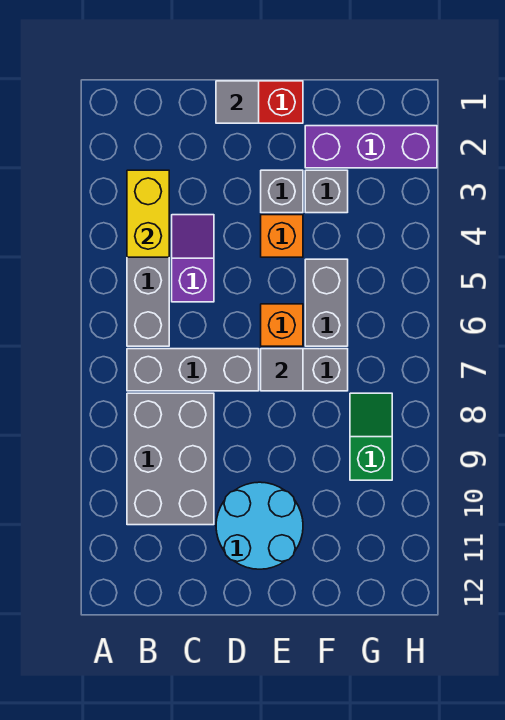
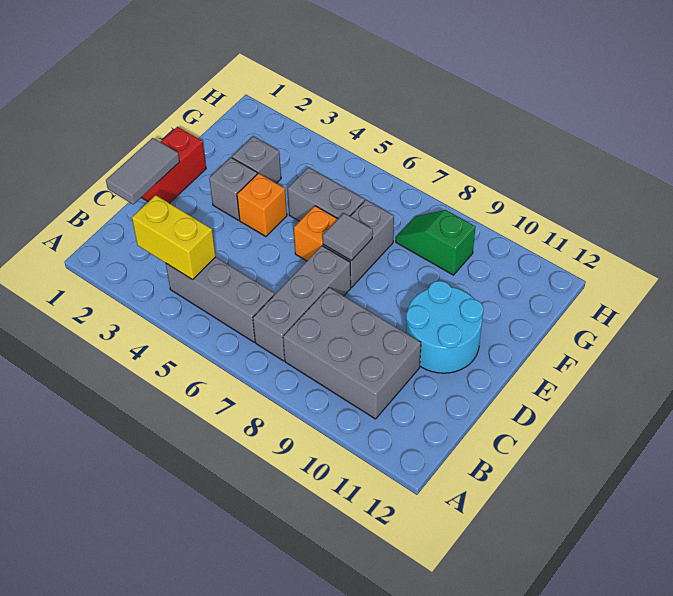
purple slope C4:C5 level 1 top 5 -> none
grey tile D1 level 2 -> grey tile C1:D1 level 2
purple brick F2:H2 level 1 -> none

